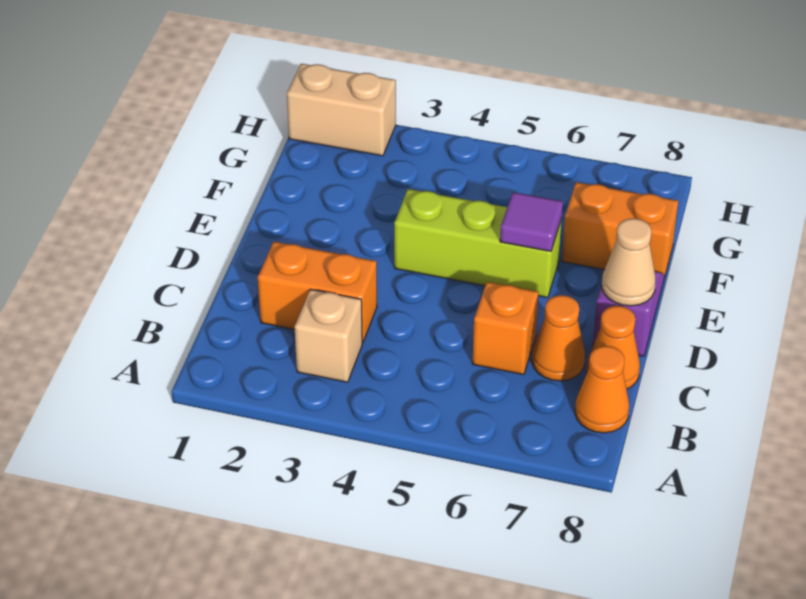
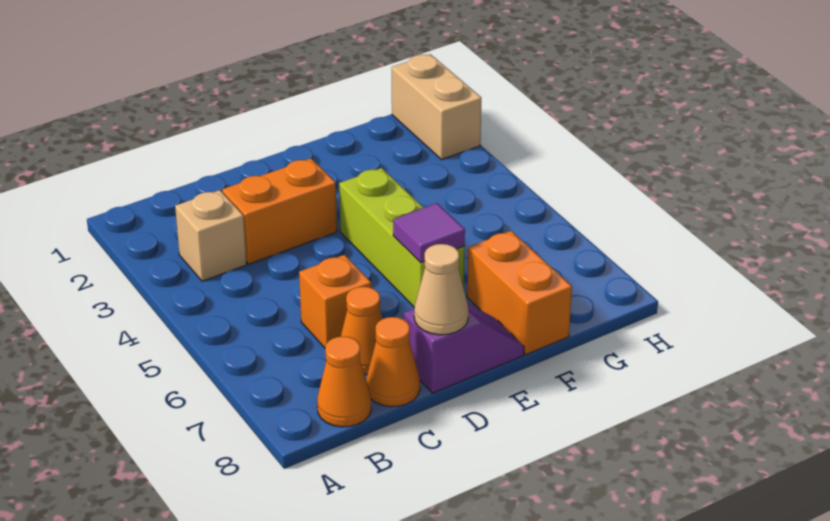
orange brick C2:C3 level 1 -> orange brick C3:D3 level 1

